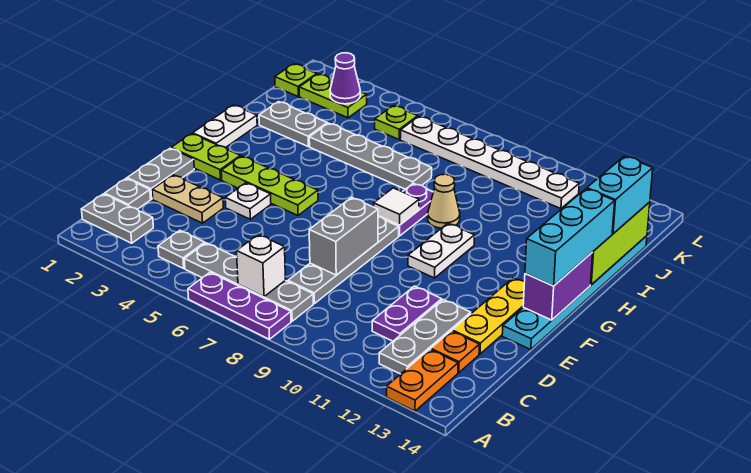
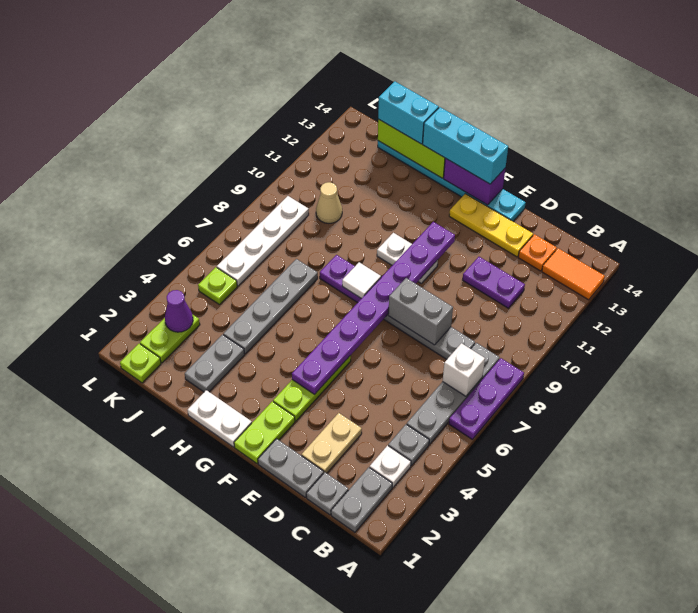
orange plate A13:B13 level 1 -> orange tile A13:B13 level 1
grey plate B12:D12 level 1 -> none
white plate E4 level 1 -> white plate B3 level 1
none -> purple plate F4:F11 level 2
tan cone H9 level 1 -> tan cone J10 level 1
white plate K6:K11 level 1 -> white plate K6:K9 level 1

